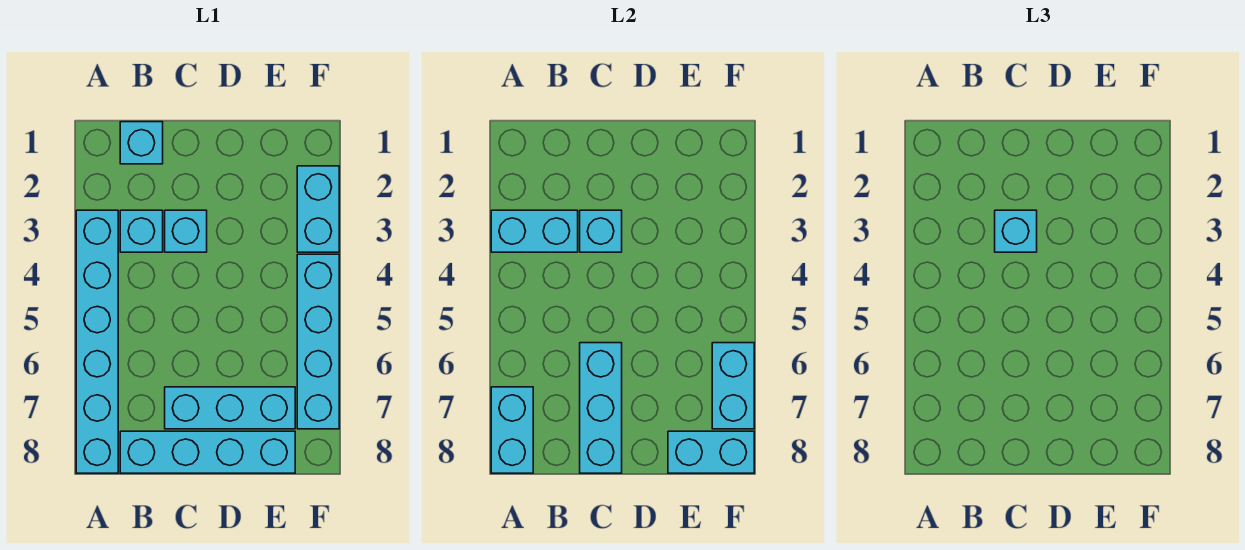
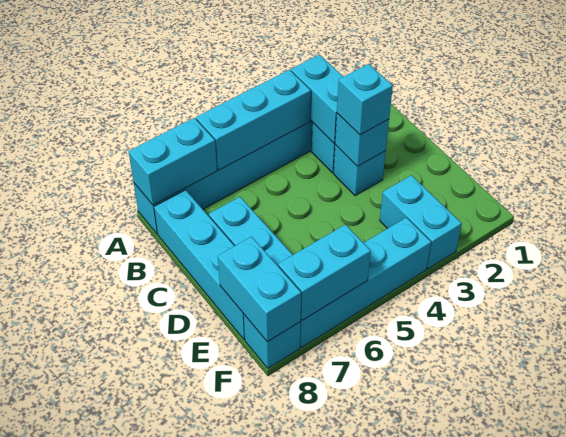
cyan brick B1 level 1 -> cyan brick F8 level 1
cyan brick C6:C8 level 2 -> cyan brick A4:A6 level 2
cyan brick F2:F3 level 1 -> cyan brick E3:F3 level 1

